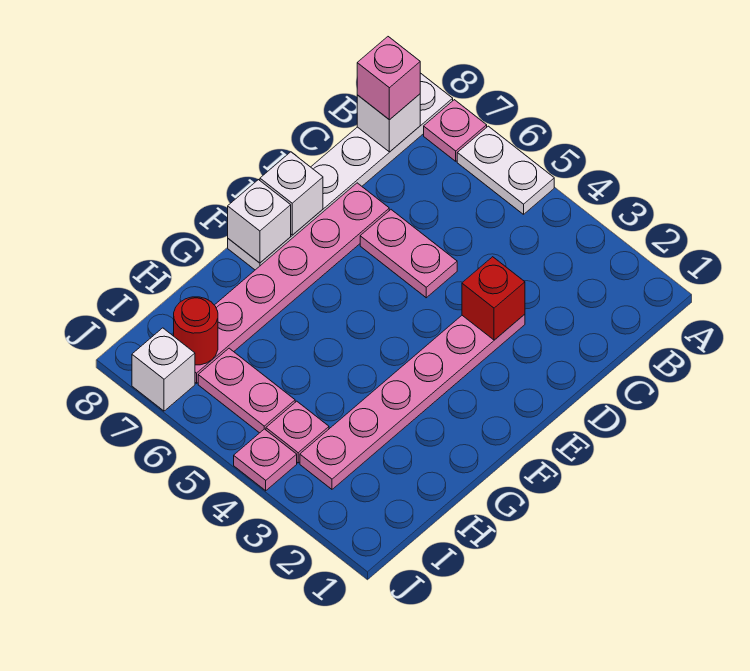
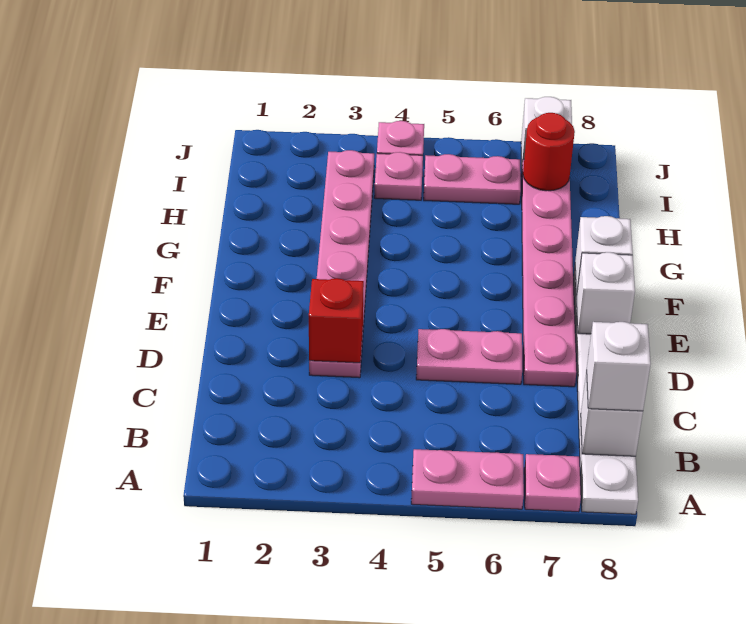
white plate A5:A6 level 1 -> pink plate A5:A6 level 1
pink brick B8 level 3 -> white brick B8 level 3

